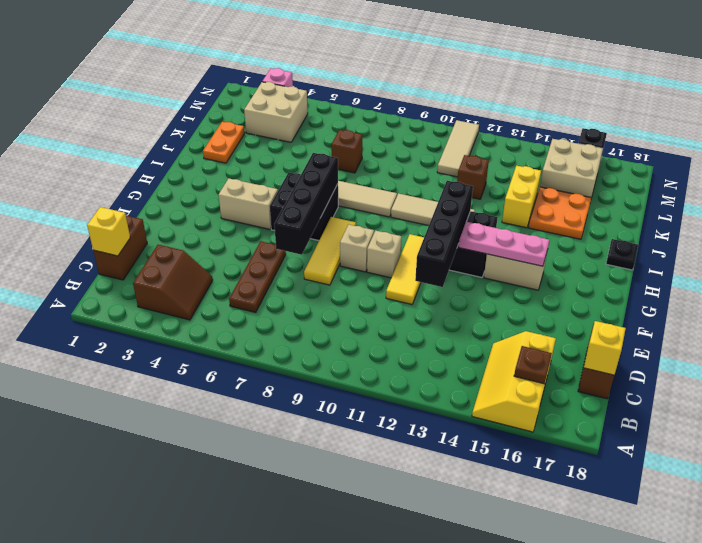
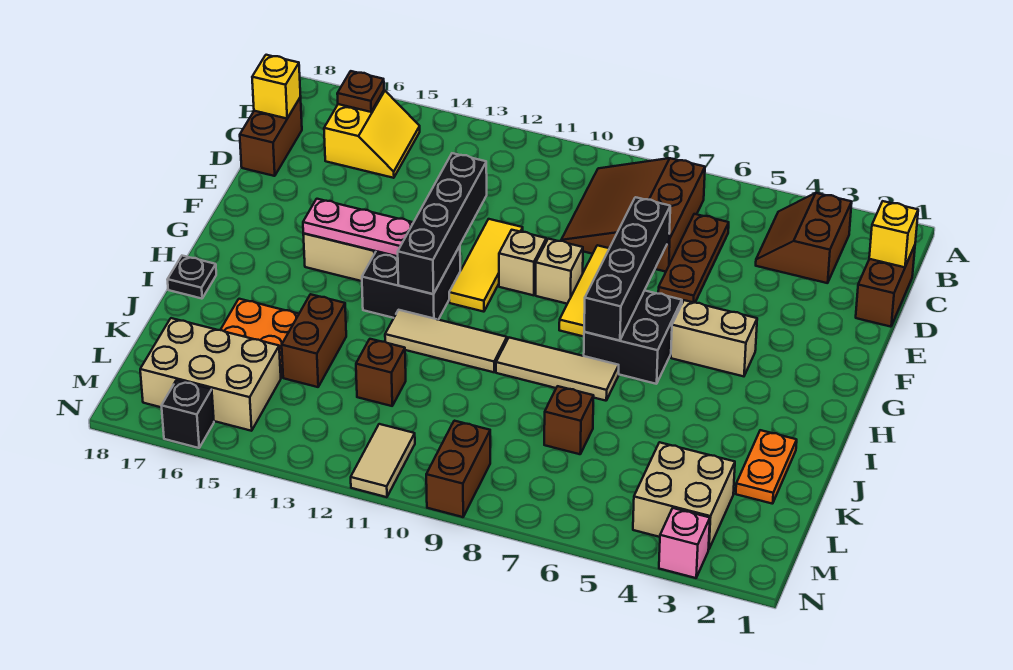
yellow slope A15:C16 level 1 top 16 -> yellow slope B15:C16 level 1 top 16
none -> brown slope B7:D9 level 1 top 7
yellow brick J14:K14 level 1 -> brown brick J14:K14 level 1
tan tile L11:N11 level 1 -> tan tile M11:N11 level 1
tan brick L15:M16 level 1 -> tan brick L15:M17 level 1
none -> brown brick M9:N9 level 1

